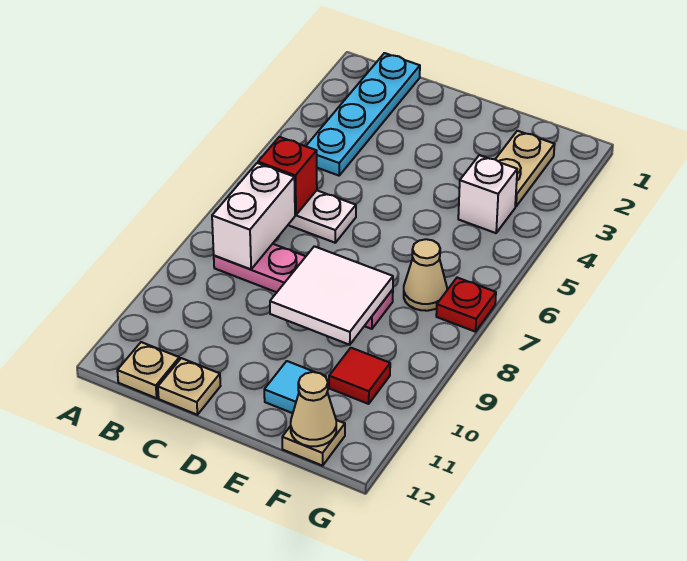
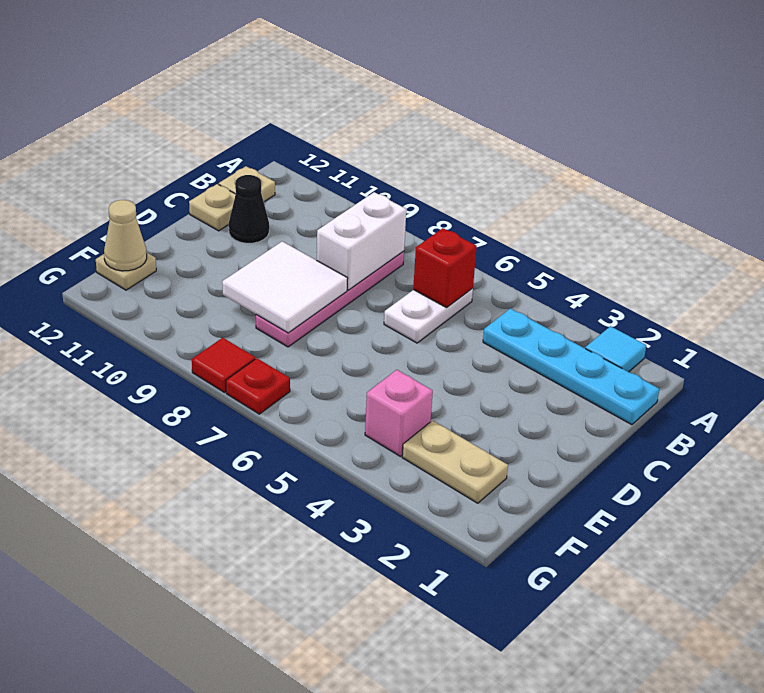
white brick B7:B8 level 2 -> white brick B8:C8 level 2
none -> black cone C11 level 1
cyan tile E11 level 1 -> cyan tile A2 level 1
white brick F4 level 1 -> pink brick F4 level 1
tan cone F7 level 1 -> none
red tile F10 level 1 -> red tile G8 level 1

